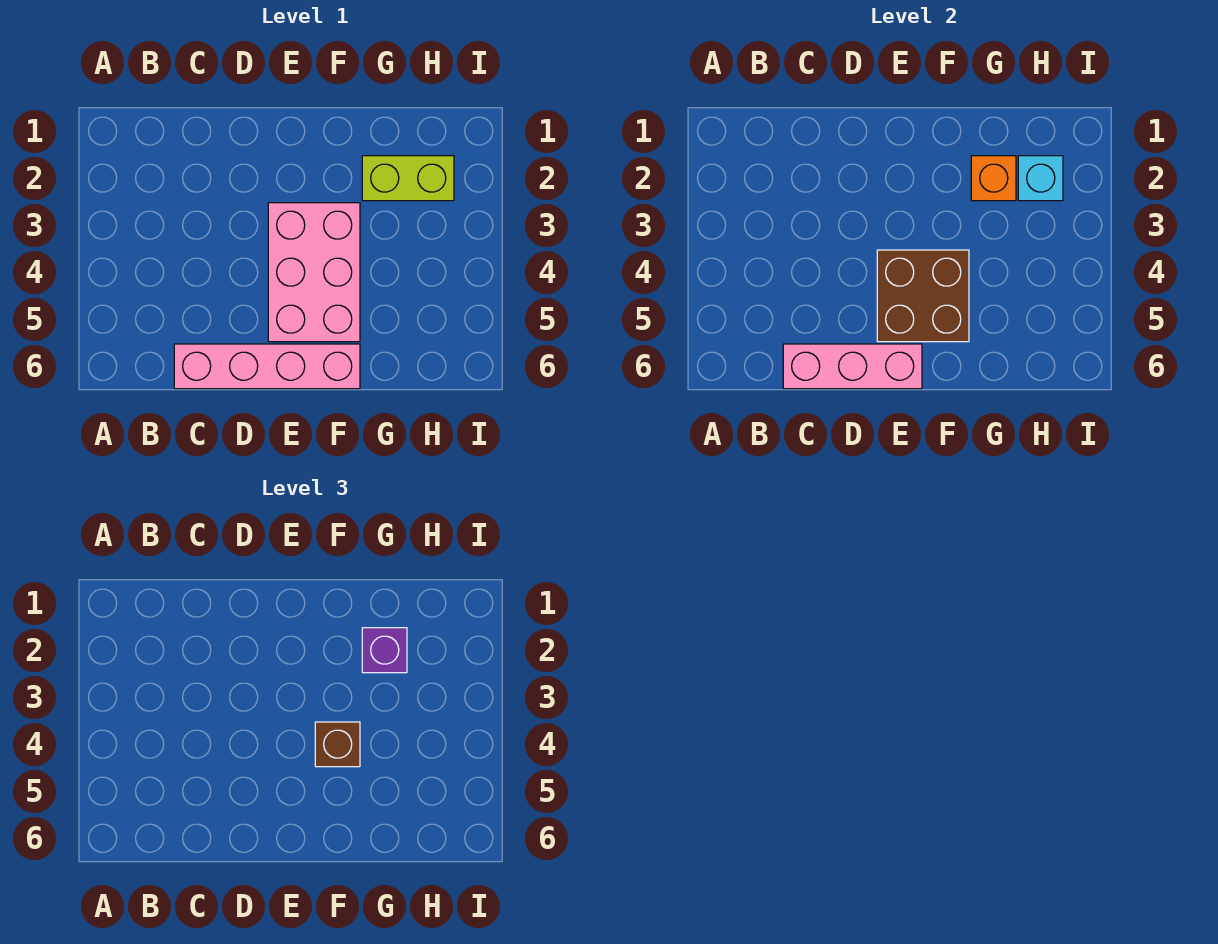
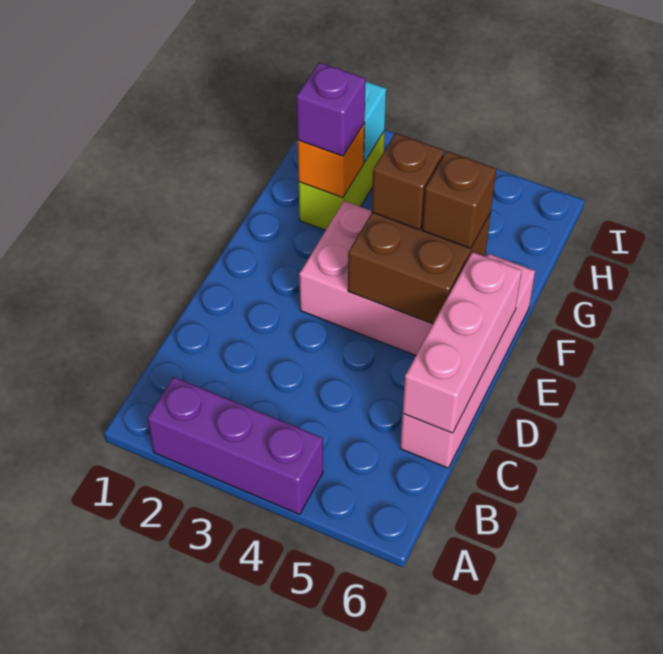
none -> purple brick A2:A4 level 1
none -> brown brick F5 level 3

